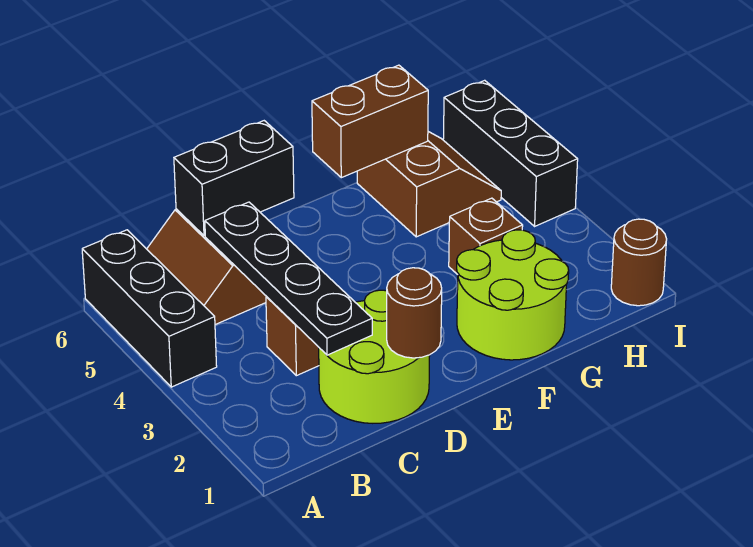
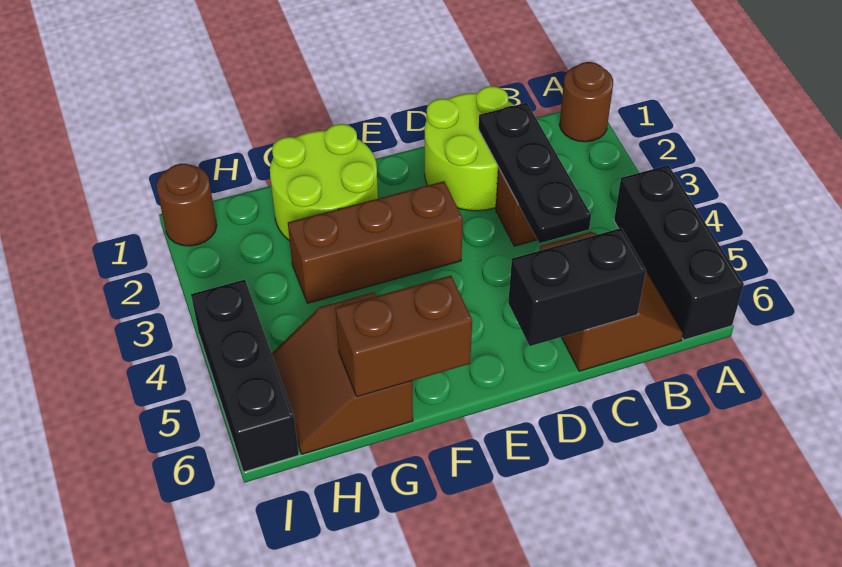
black plate C2:C5 level 2 -> black plate C2:C4 level 2
brown round brick D1 level 2 -> brown round brick A1 level 1
brown brick G3 level 1 -> brown brick E3:G3 level 1

